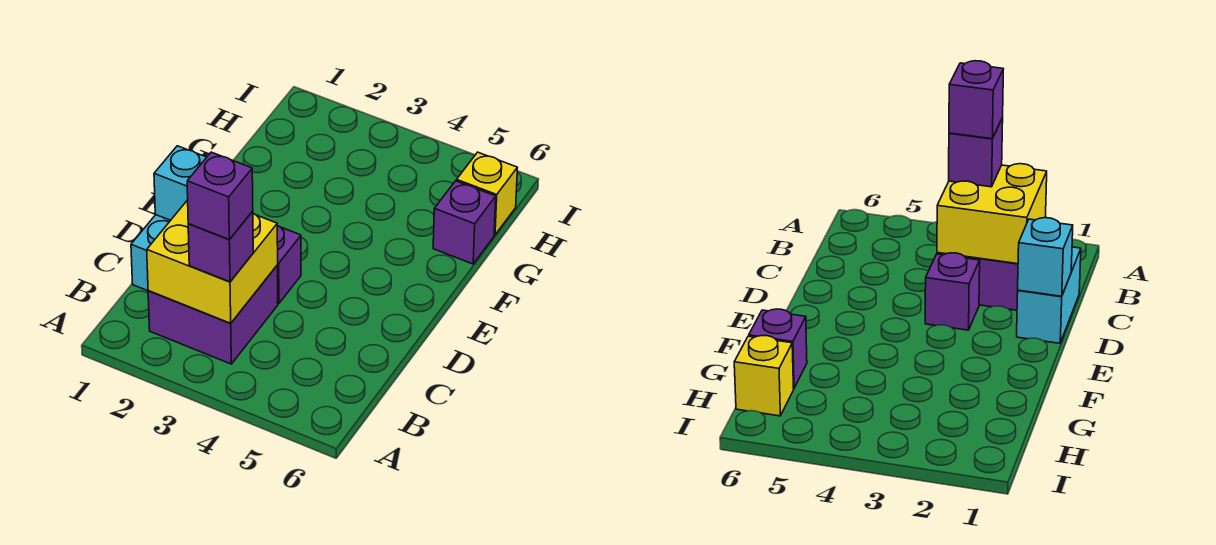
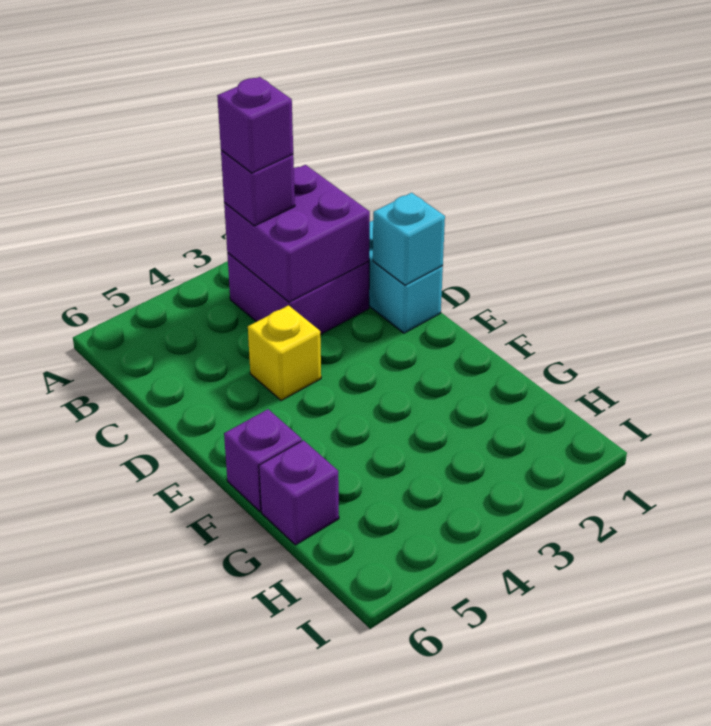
yellow brick B2:C3 level 2 -> purple brick B2:C3 level 2
purple brick D3 level 1 -> purple brick F6 level 1
yellow brick H6 level 1 -> yellow brick D4 level 1

